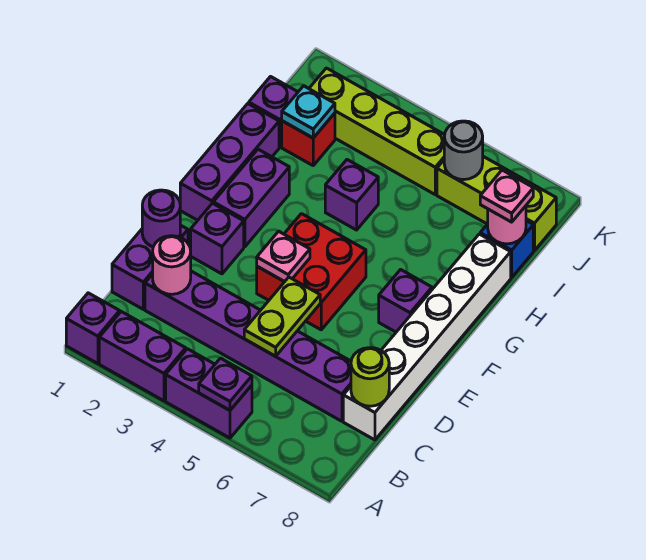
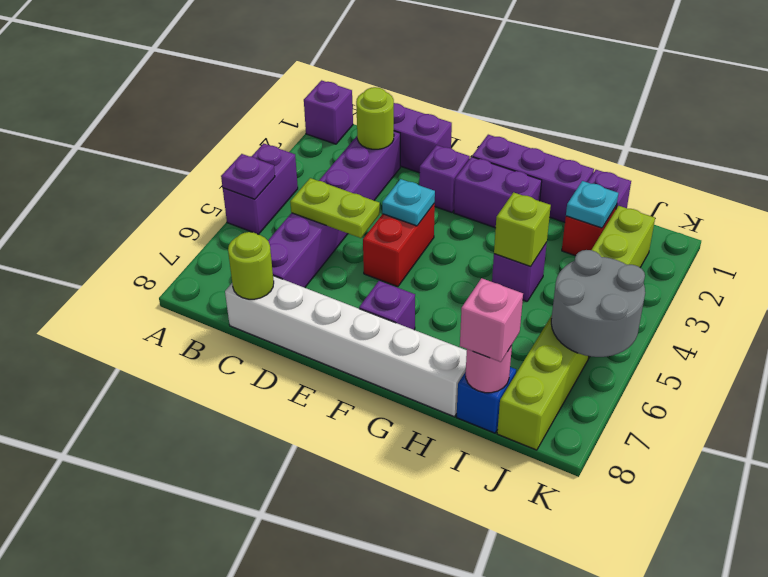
purple brick A2:A3 level 1 -> none
pink round brick C2 level 2 -> lime round brick C2 level 2
purple round brick D1 level 2 -> none
red brick E4:F5 level 1 -> red brick E4:E5 level 1
pink plate E4 level 2 -> cyan plate E4 level 2
none -> lime brick H4 level 2
pink plate I8 level 3 -> pink brick I8 level 3
grey round brick J6 level 2 -> grey round brick J5:K6 level 2

